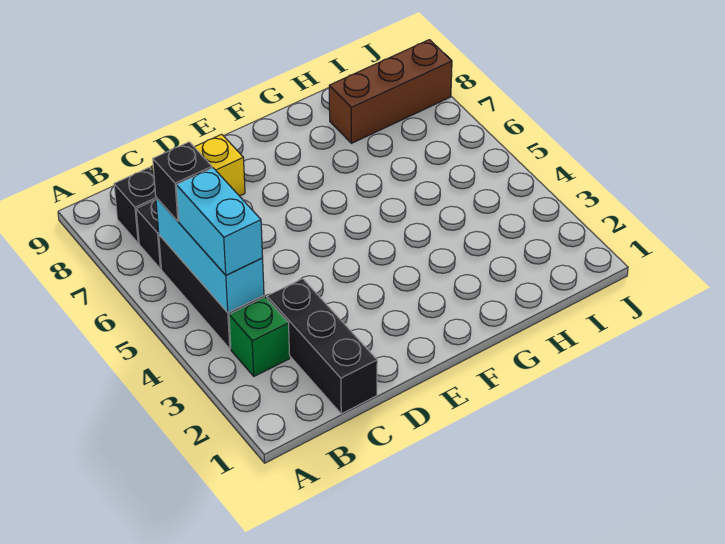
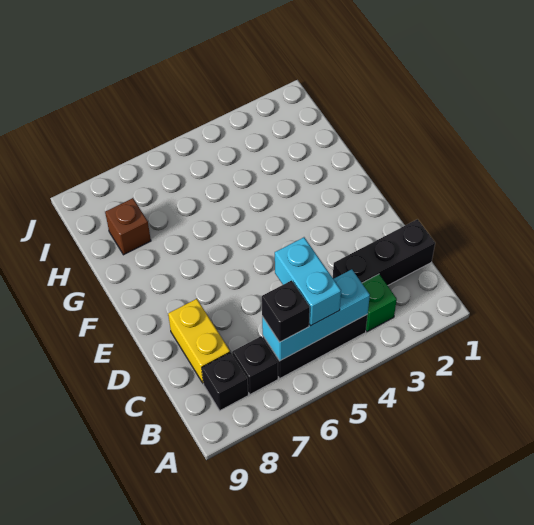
cyan brick B4:B5 level 3 -> cyan brick B5:C5 level 3
brown brick H8:J8 level 1 -> brown brick H8 level 1

